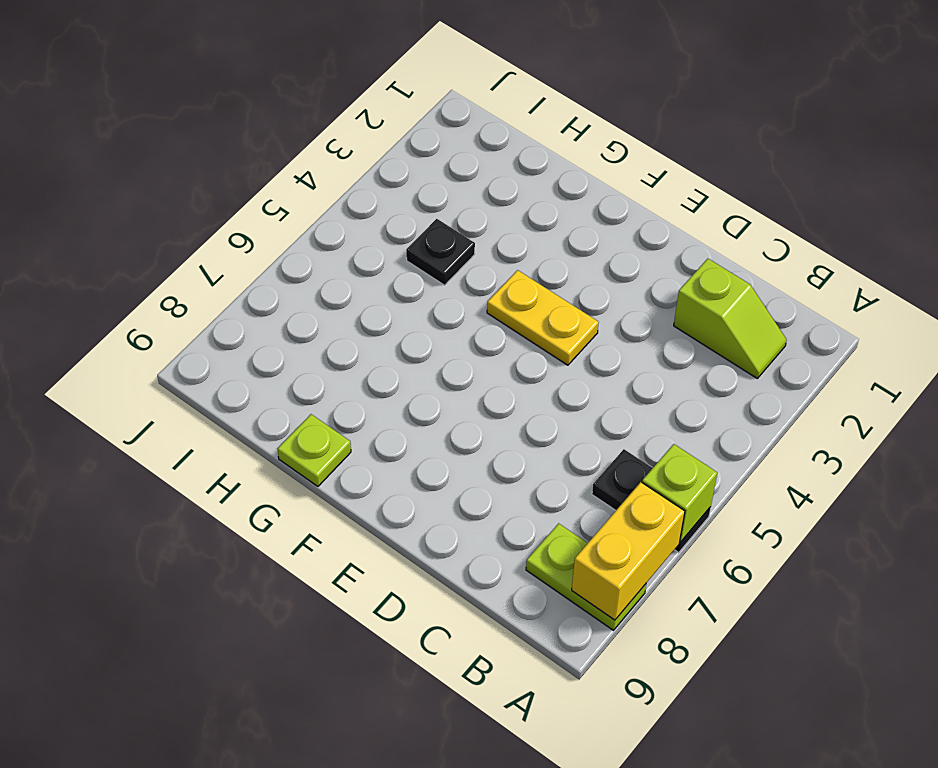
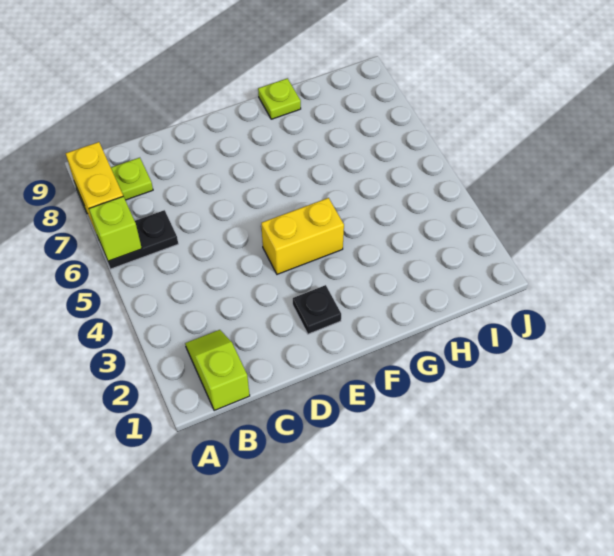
lime slope B2:C2 level 1 top C -> lime slope B1:B2 level 1 top 1
yellow plate E4:F4 level 1 -> yellow brick E4:F4 level 1
black plate H4 level 1 -> black plate E2 level 1

